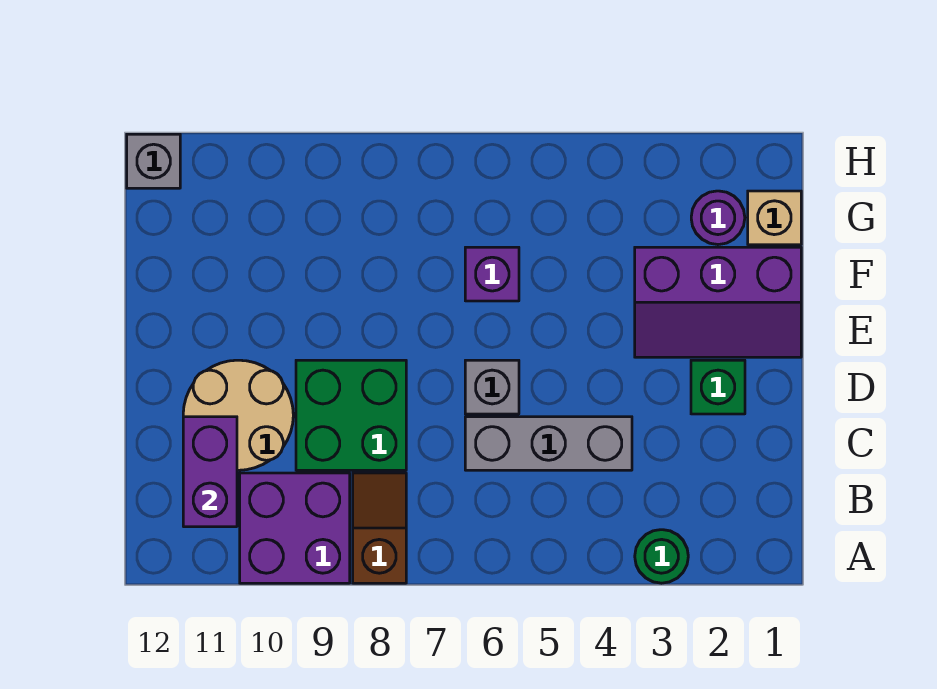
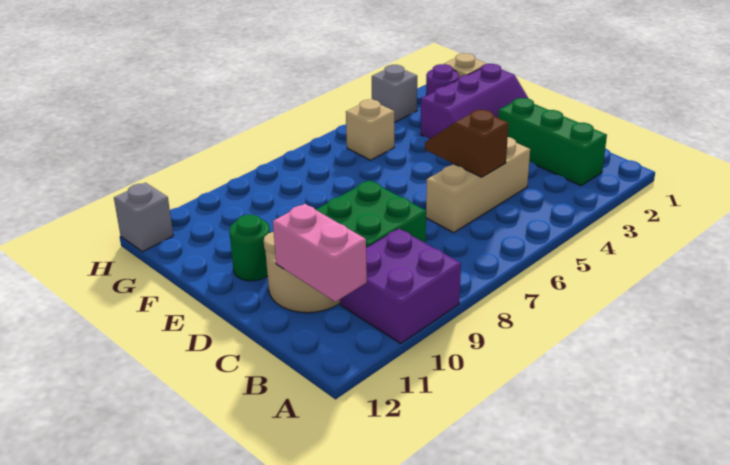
green round brick A3 level 1 -> green round brick E11 level 1
brown slope A8:B8 level 1 top A -> brown slope C5:D5 level 2 top C
purple brick B11:C11 level 2 -> pink brick B11:C11 level 2
grey brick C4:C6 level 1 -> tan brick C4:C6 level 1
green brick D2 level 1 -> green brick B2:D2 level 1
grey brick D6 level 1 -> grey brick H3 level 1
purple brick F6 level 1 -> none
none -> tan brick G5 level 1

